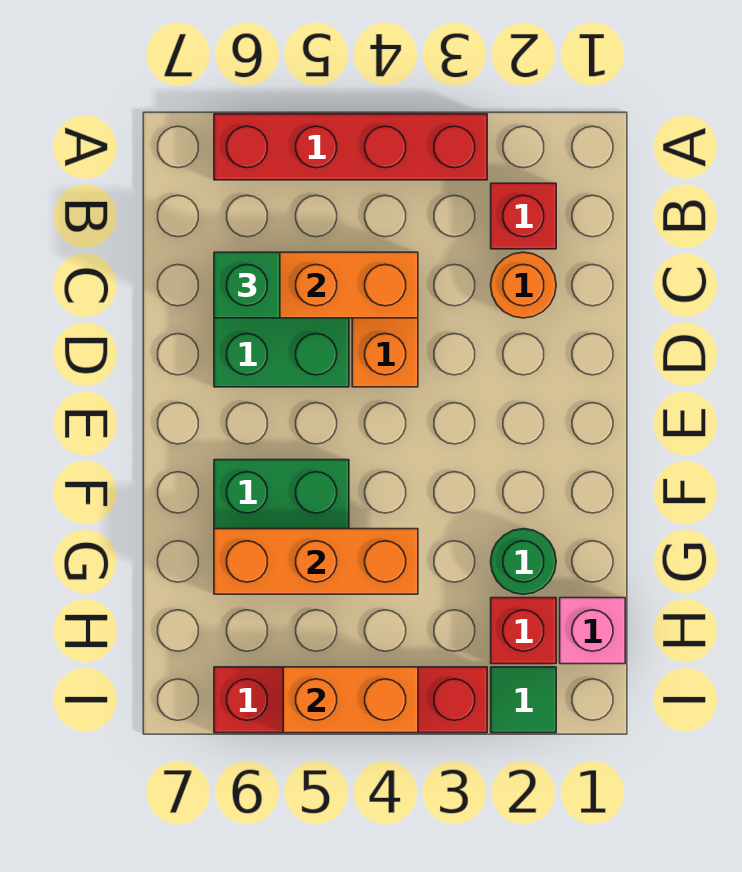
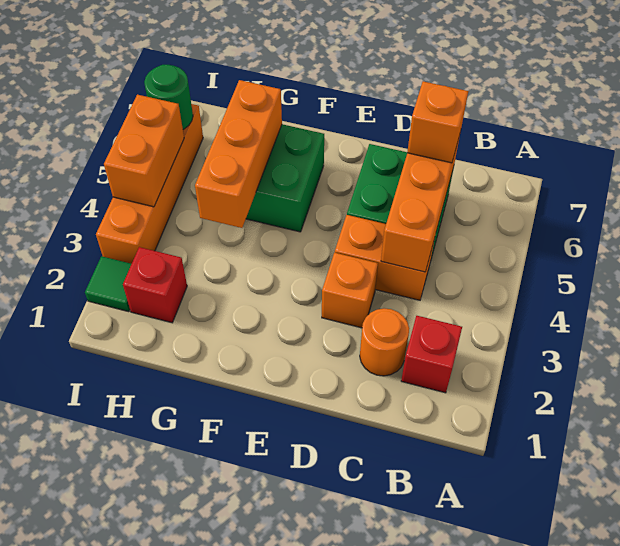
red brick A3:A6 level 1 -> none
green brick C6 level 3 -> orange brick C6 level 3
none -> orange brick D3 level 1
green round brick G2 level 1 -> green round brick I6 level 2
pink brick H1 level 1 -> none
red brick I3:I6 level 1 -> orange brick I3:I6 level 1

